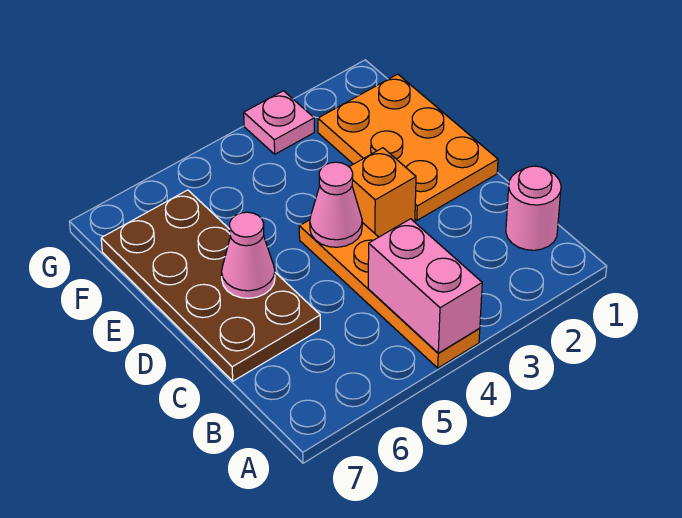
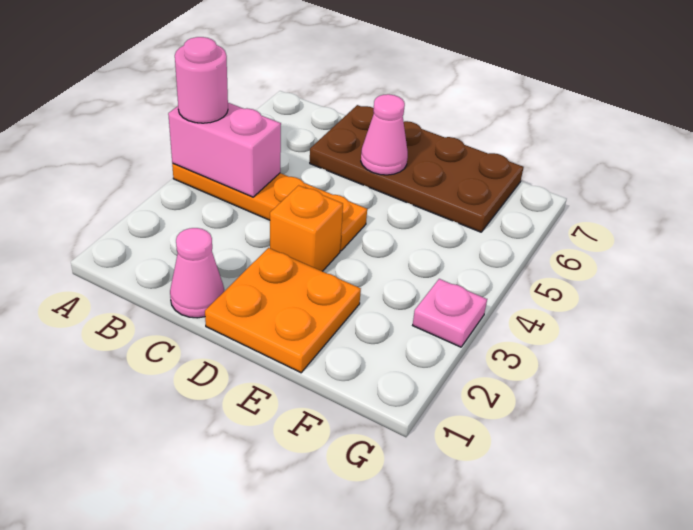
pink round brick B1 level 1 -> pink round brick A4 level 3
orange plate D1:F2 level 1 -> orange plate D1:E2 level 1
pink cone D4 level 2 -> pink cone C1 level 1

